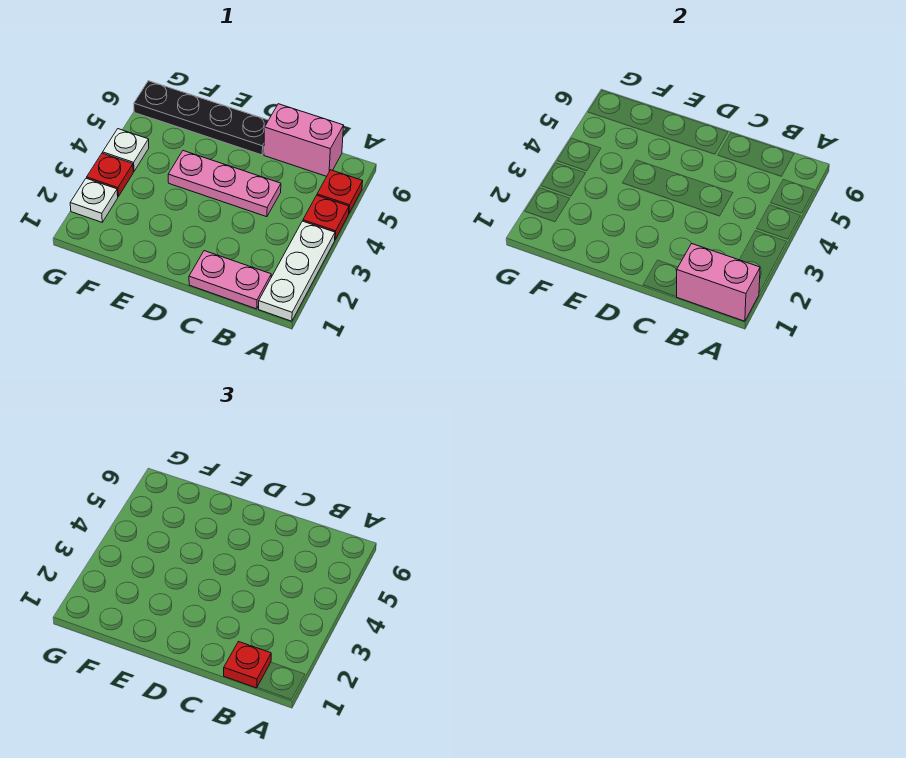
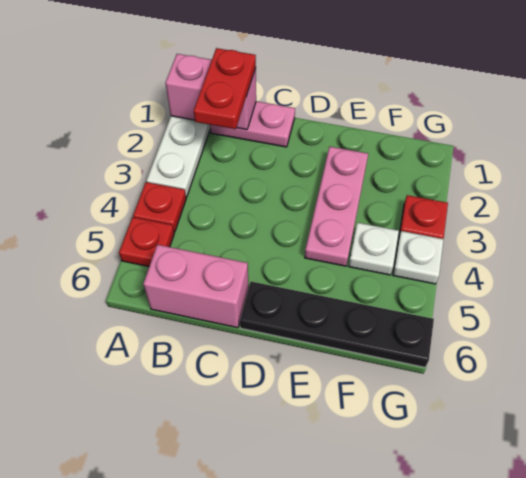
red plate B1 level 3 -> red plate B1:B2 level 3
pink plate C4:E4 level 1 -> pink plate E2:E4 level 1
white plate G2 level 1 -> white plate F4 level 1

